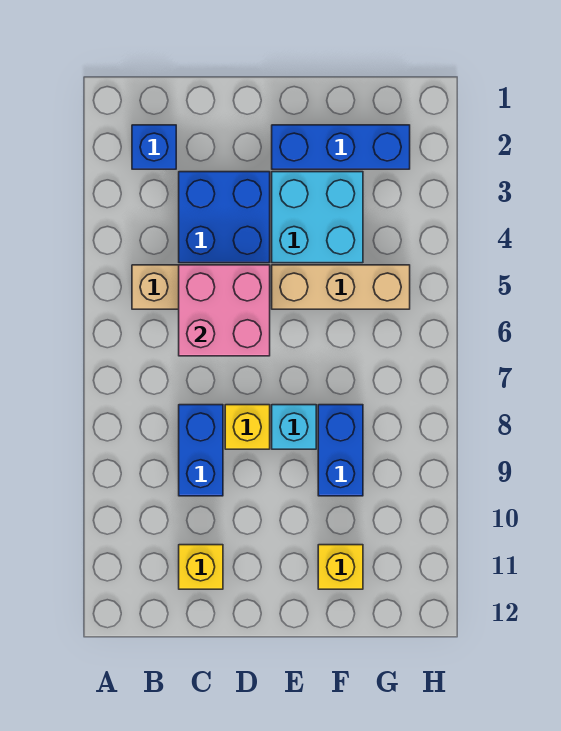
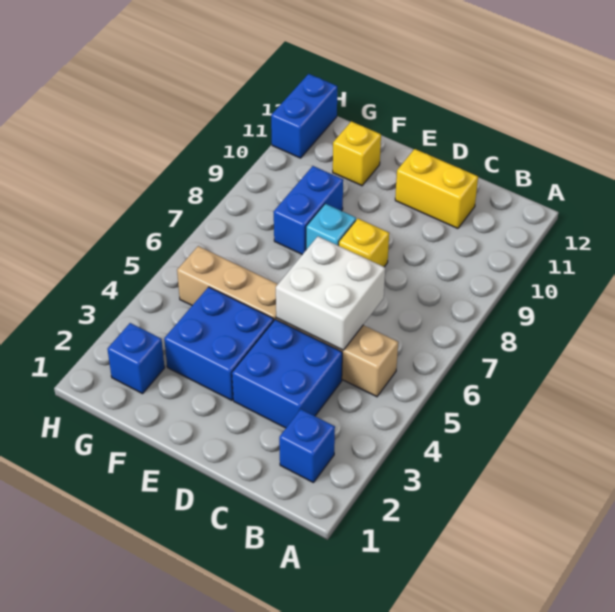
pink brick C5:D6 level 2 -> white brick C5:D6 level 2
blue brick C8:C9 level 1 -> blue brick H11:H12 level 1
yellow brick C11 level 1 -> yellow brick C11:D11 level 1
blue brick E2:G2 level 1 -> blue brick G2 level 1
cyan brick E3:F4 level 1 -> blue brick E3:F4 level 1

